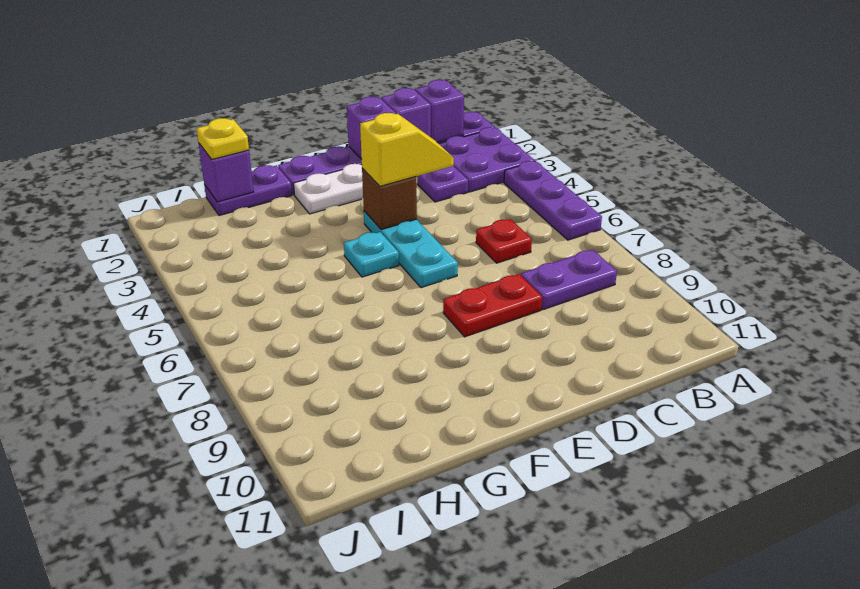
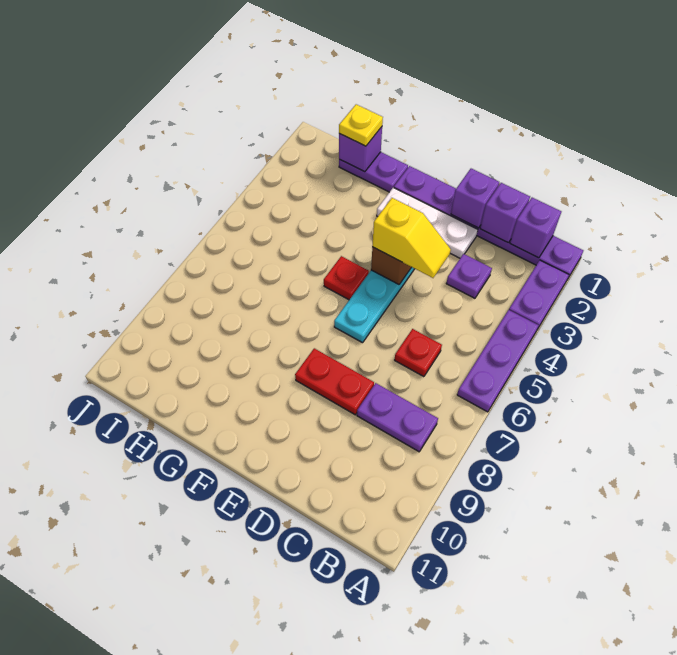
purple plate A2:B3 level 1 -> purple plate A2:A3 level 1
cyan plate F5 level 1 -> red plate F5 level 1

